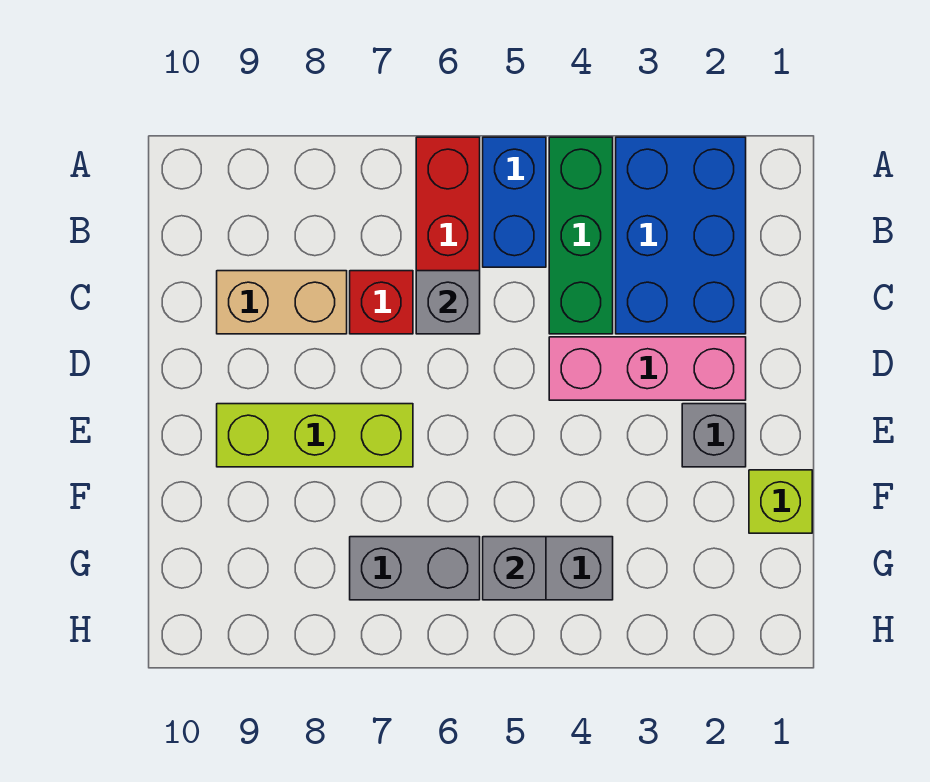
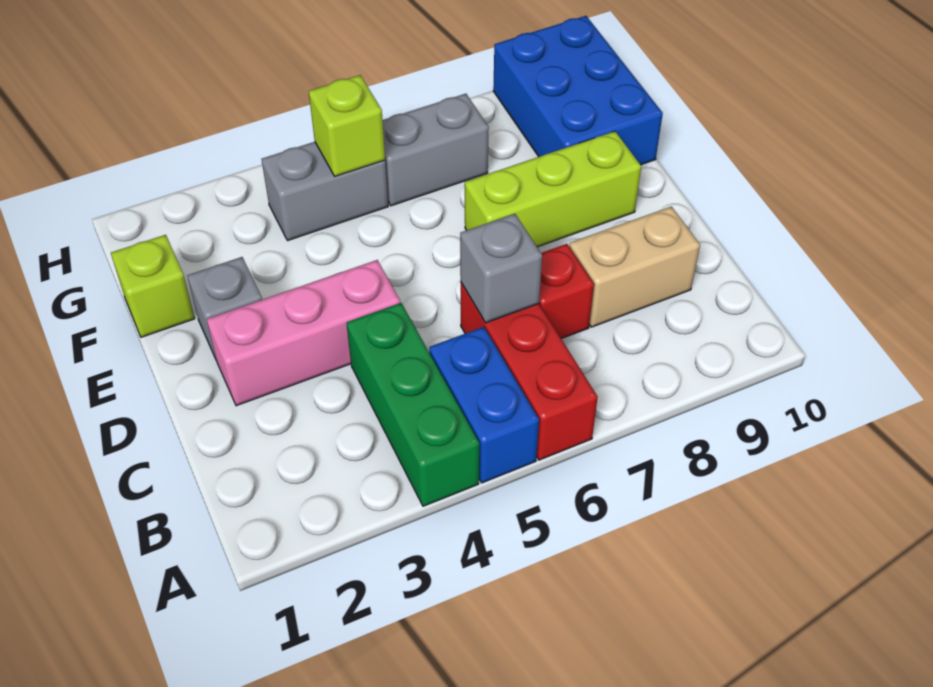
blue brick A2:C3 level 1 -> blue brick F9:H10 level 1
grey brick G5 level 2 -> lime brick G5 level 2

